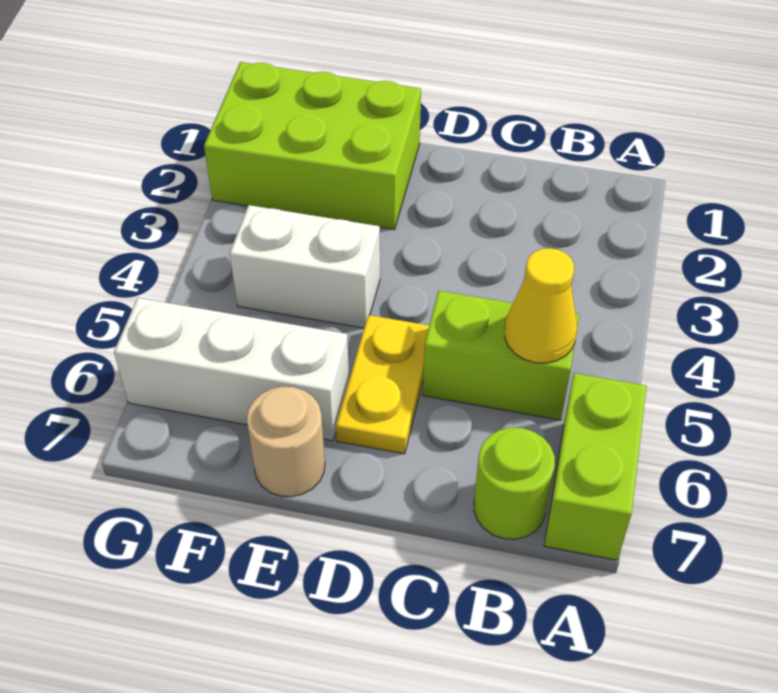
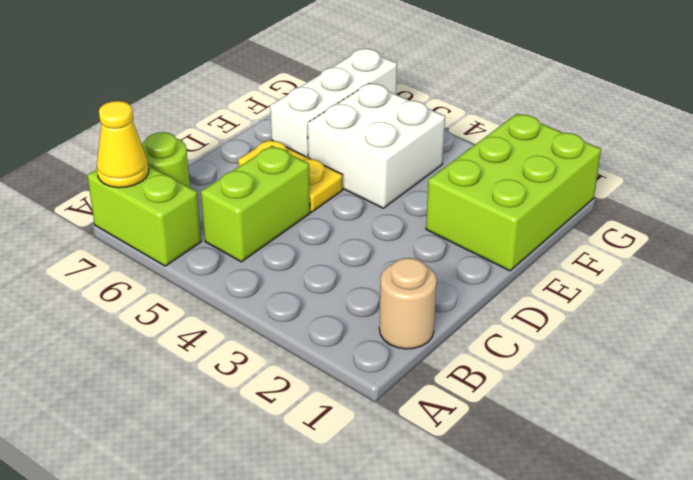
yellow cone B5 level 2 -> yellow cone A7 level 2
white brick E4:F4 level 1 -> white brick E4:F5 level 1
tan round brick E7 level 1 -> tan round brick B1 level 1

